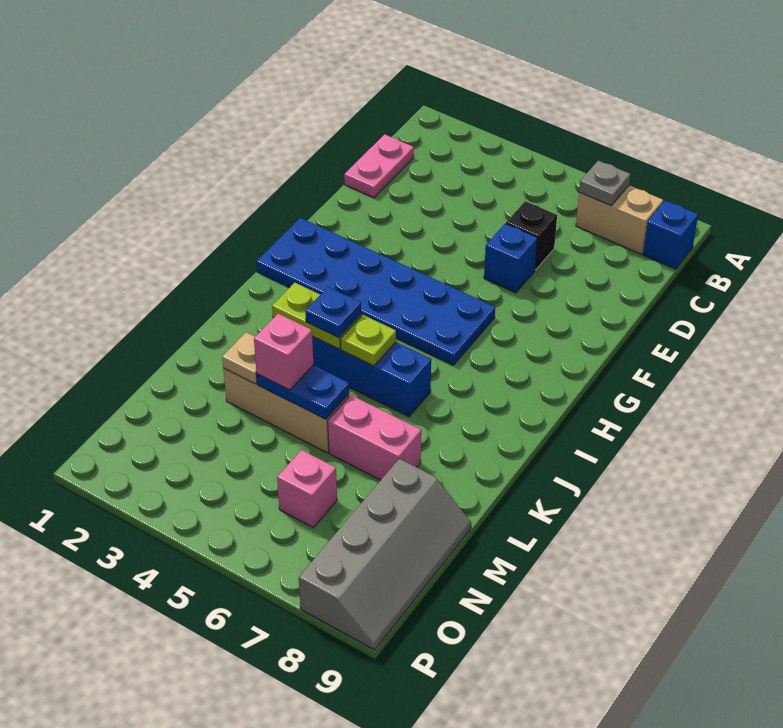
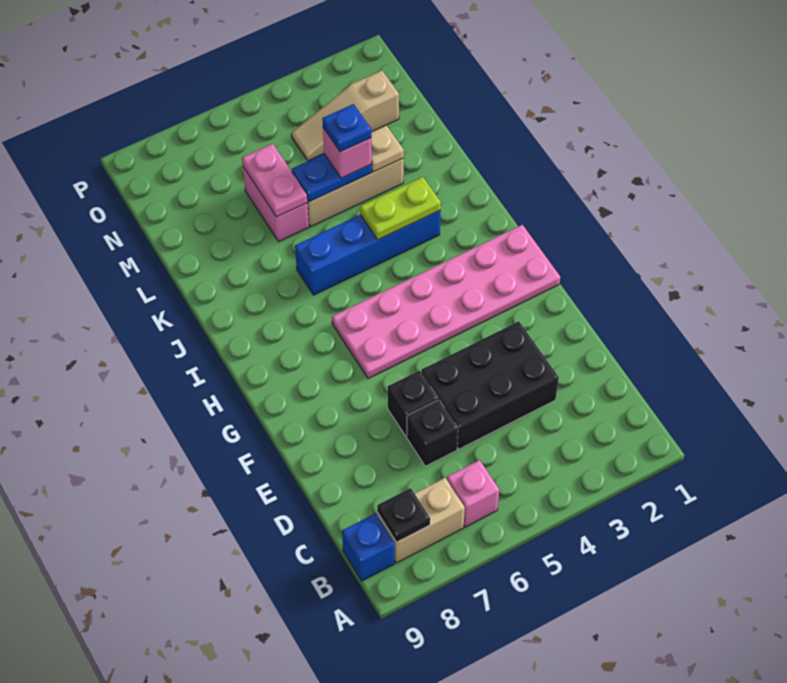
grey plate B7 level 2 -> none
none -> black plate B8 level 2
pink plate C1:D1 level 1 -> pink plate L6:M6 level 2
none -> black brick D3:E5 level 1
blue brick E6 level 1 -> black brick E6 level 1
blue plate G1:H6 level 1 -> pink plate G1:H6 level 1
blue plate J4 level 3 -> blue plate L4 level 4
lime plate J5 level 2 -> none
pink brick L6:L7 level 1 -> pink brick L6:M6 level 1
grey slope M8:P9 level 1 top 8 -> none
none -> tan slope N2:N4 level 1 top 2
pink brick N6 level 1 -> pink brick B6 level 1

